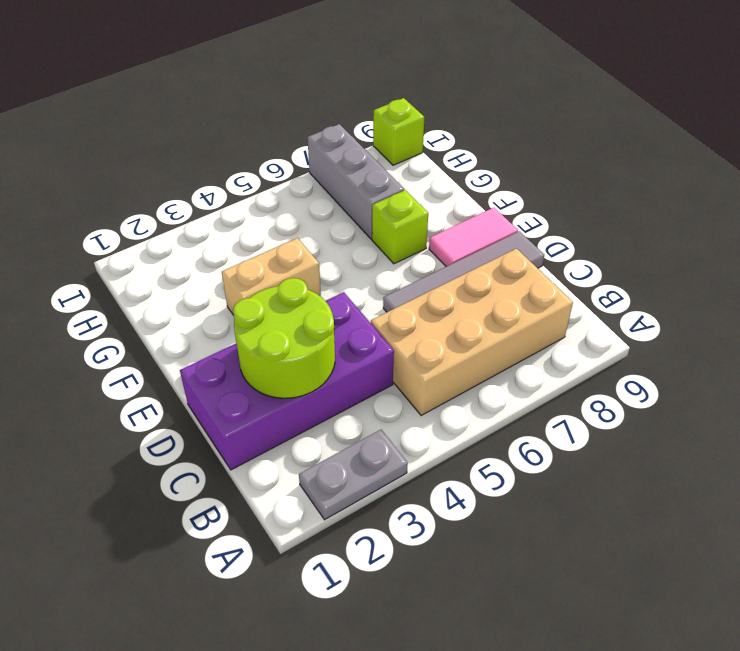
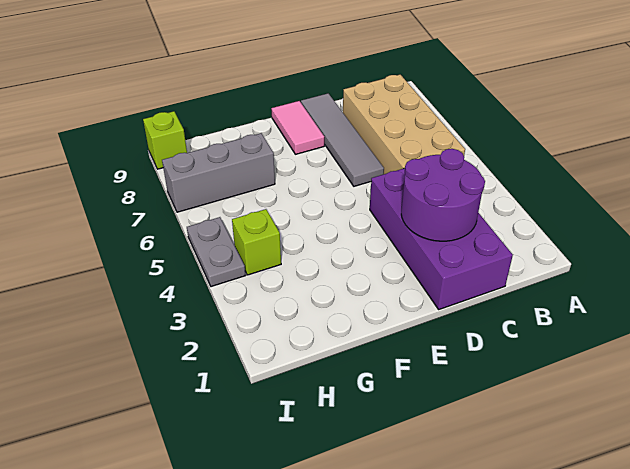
grey plate A2:A3 level 1 -> grey plate I4:I5 level 1
lime round brick C2:D3 level 2 -> purple round brick C2:D3 level 2
tan brick F3:F4 level 1 -> none
lime brick F7 level 1 -> lime brick H4 level 1

